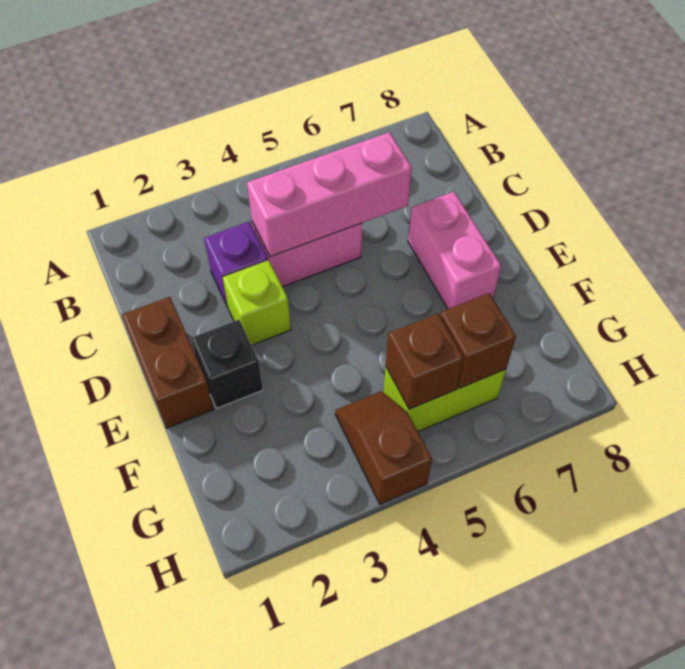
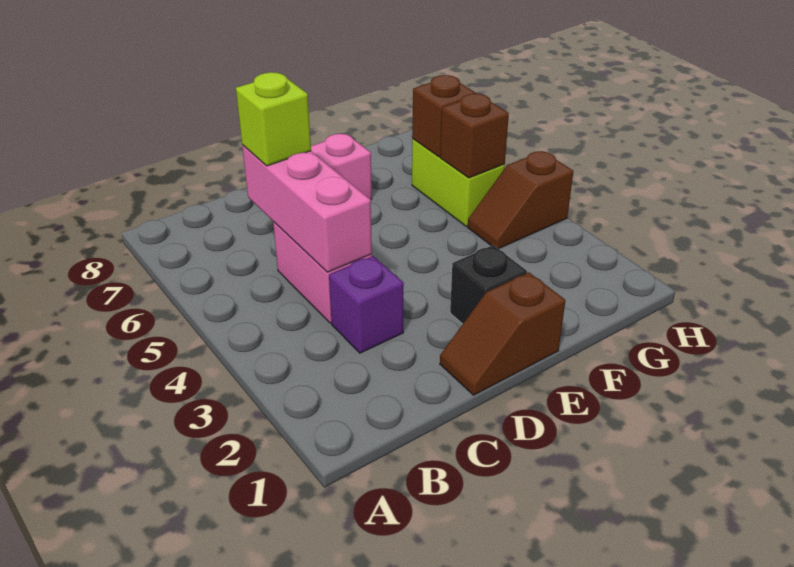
brown brick D1:E1 level 1 -> brown slope D1:E1 level 1 top E
lime brick D3 level 1 -> lime brick C6 level 3

